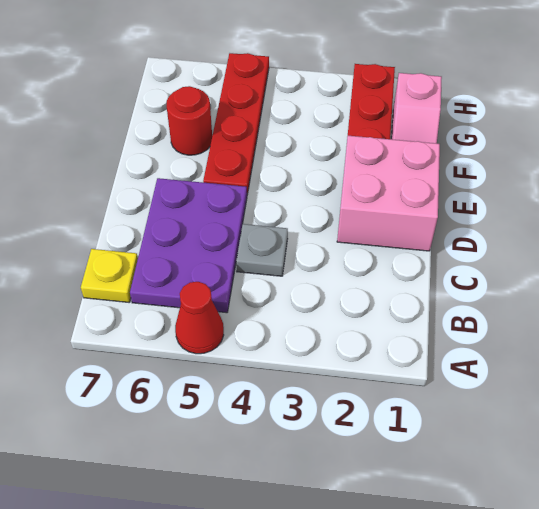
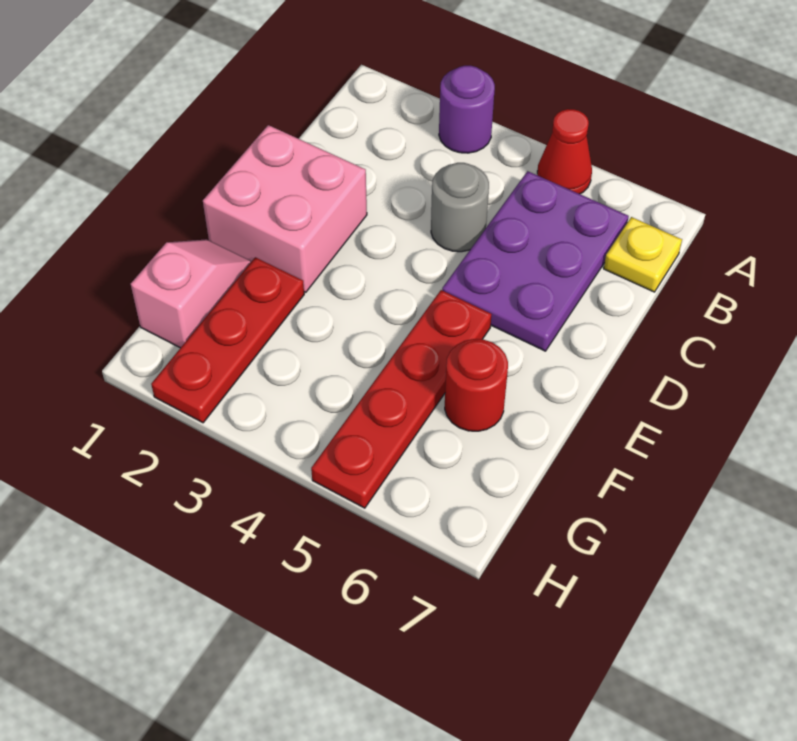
none -> purple round brick A3 level 1
grey plate C4 level 1 -> grey round brick C4 level 1

